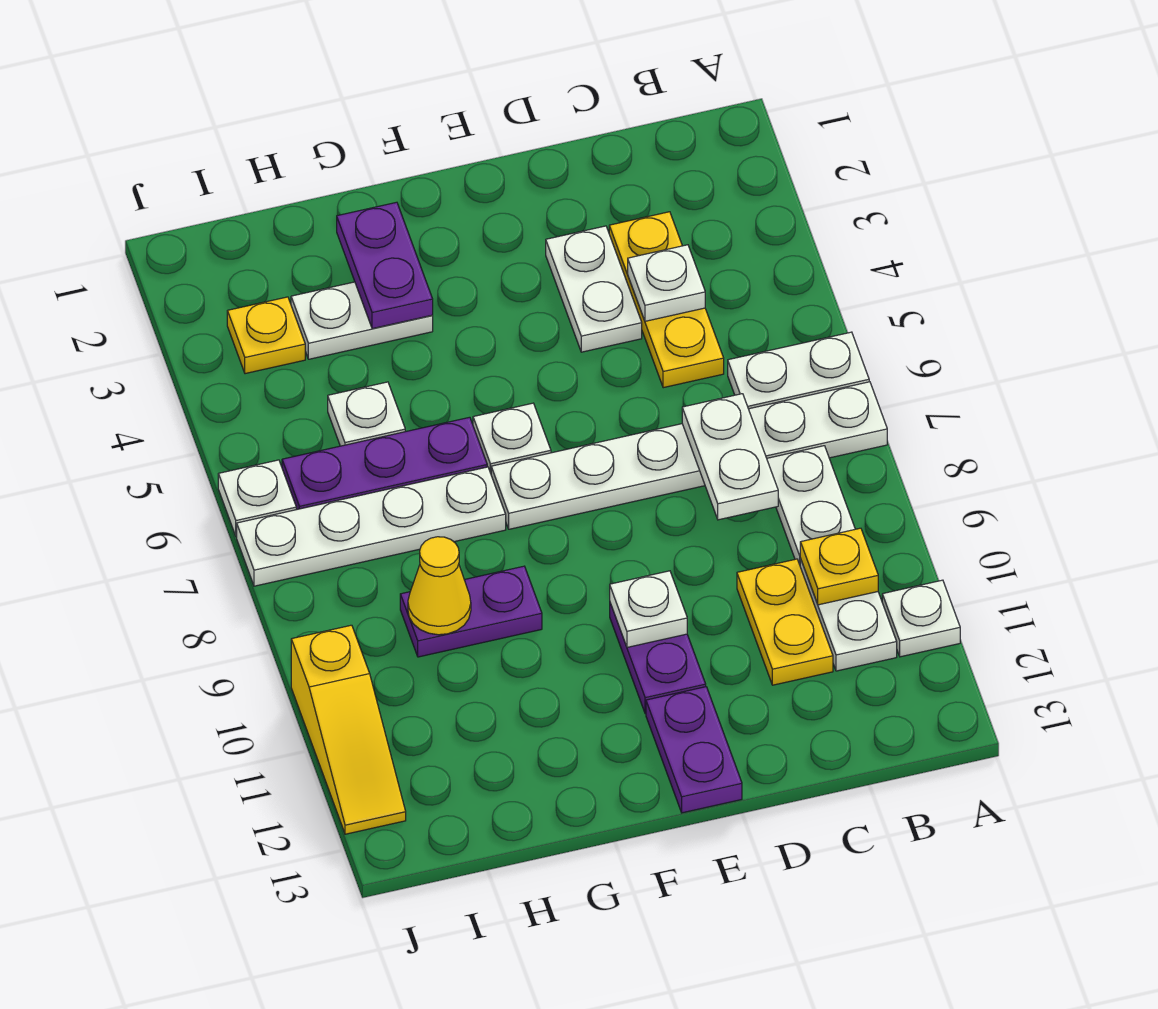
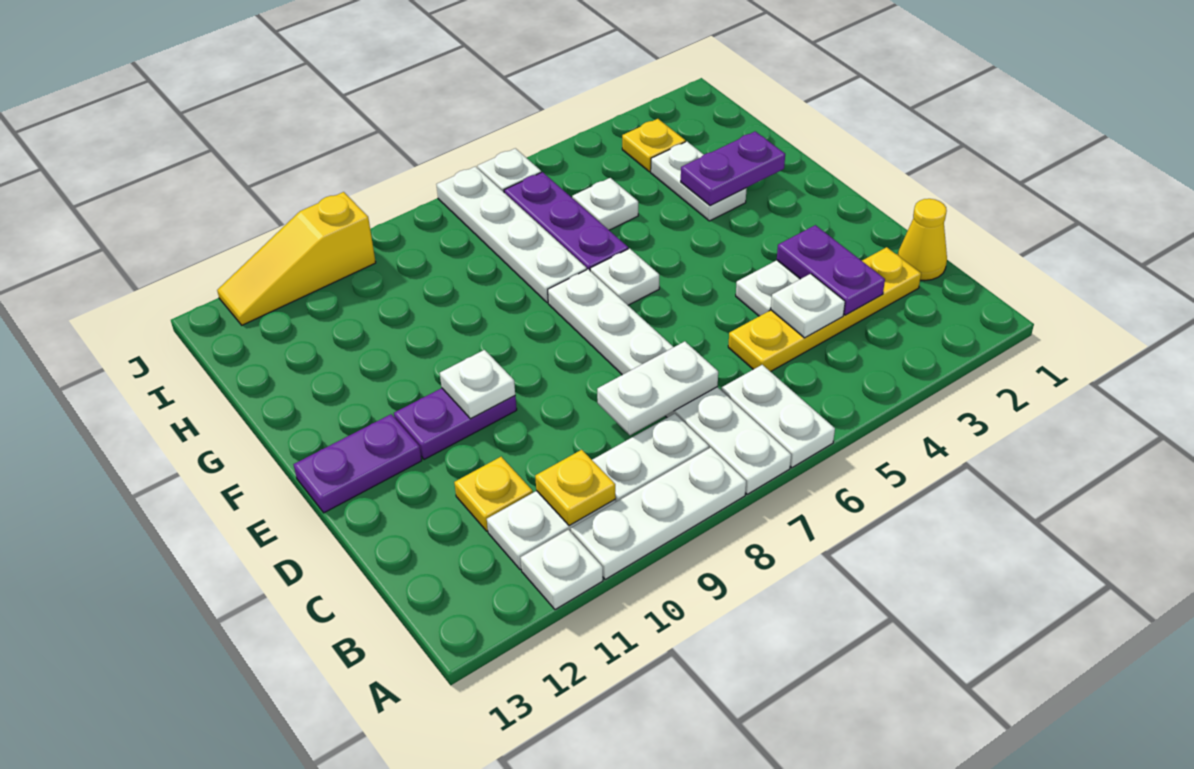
none -> white plate A8:A10 level 1
yellow plate C3:C5 level 1 -> yellow plate C2:C5 level 1
yellow plate C10:C11 level 1 -> yellow plate C11 level 1
purple plate G9:H9 level 1 -> purple plate C3:D3 level 2
yellow cone H9 level 2 -> yellow cone C1 level 1

